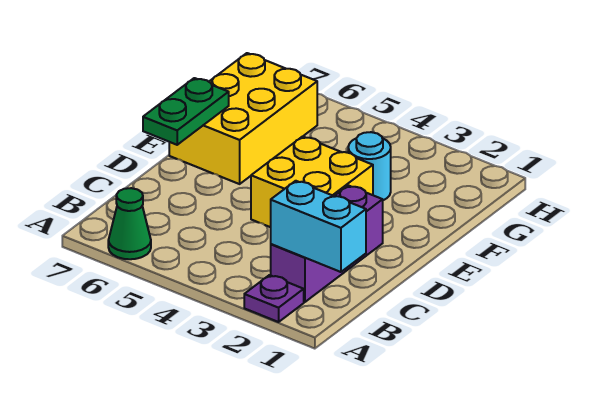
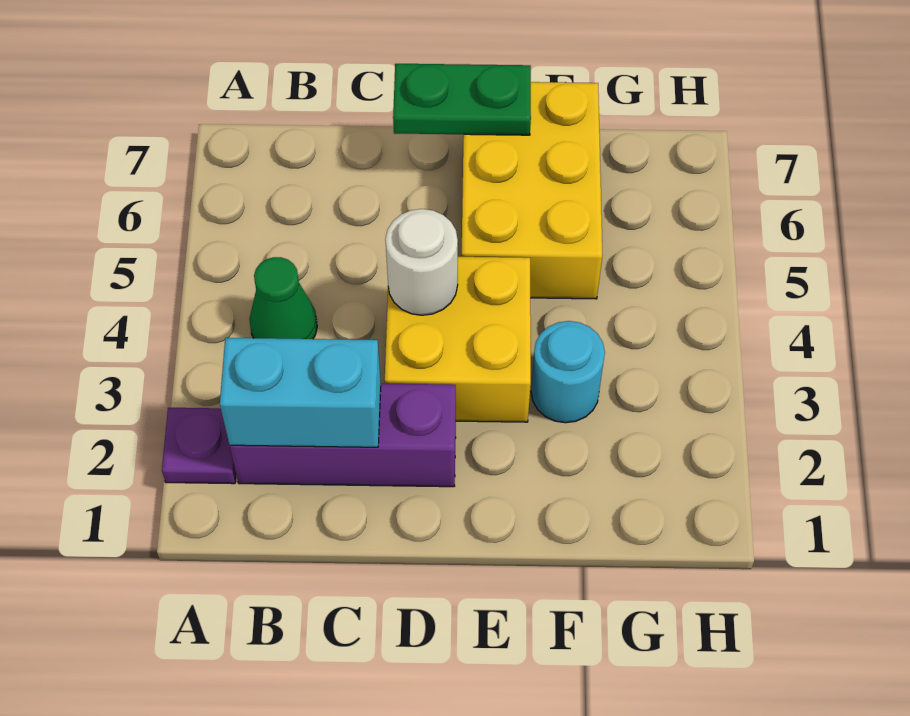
green cone A6 level 1 -> green cone B4 level 1
cyan brick B1:B2 level 2 -> cyan brick B2:C2 level 2
none -> white round brick D4 level 2
yellow brick E6:G7 level 1 -> yellow brick E5:F7 level 1

